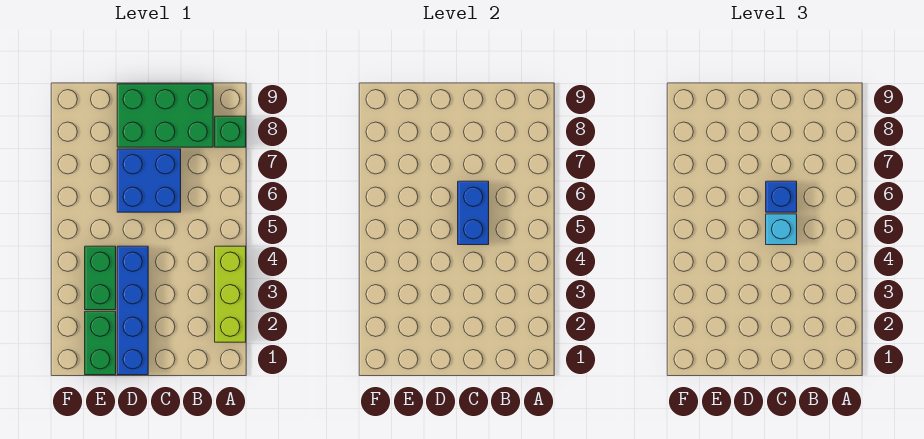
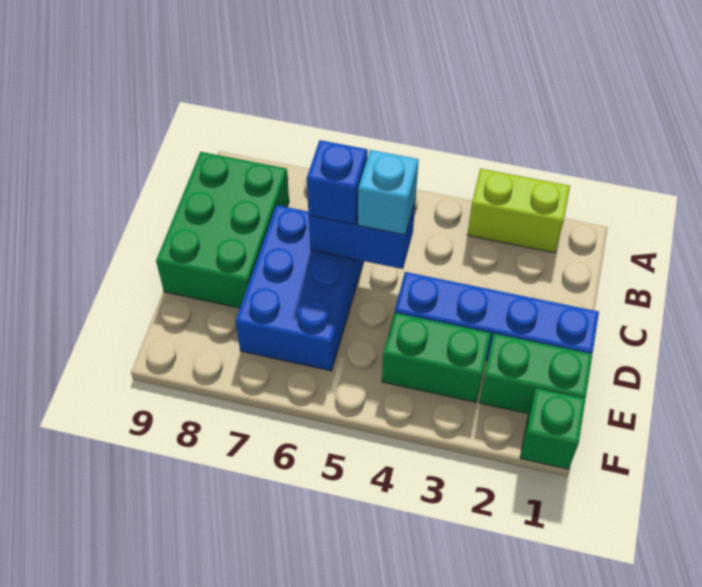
lime brick A2:A4 level 1 -> lime brick A2:A3 level 1
green brick A8 level 1 -> green brick F1 level 1
blue brick C6:D7 level 1 -> blue brick C6:E7 level 1

